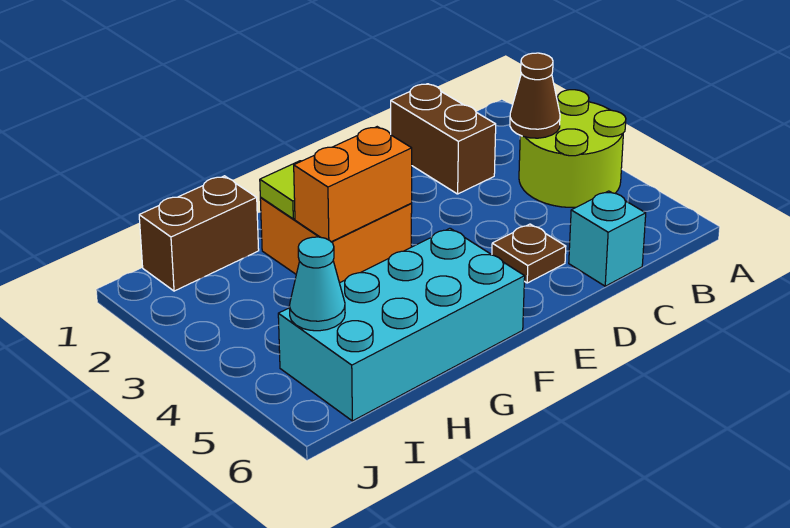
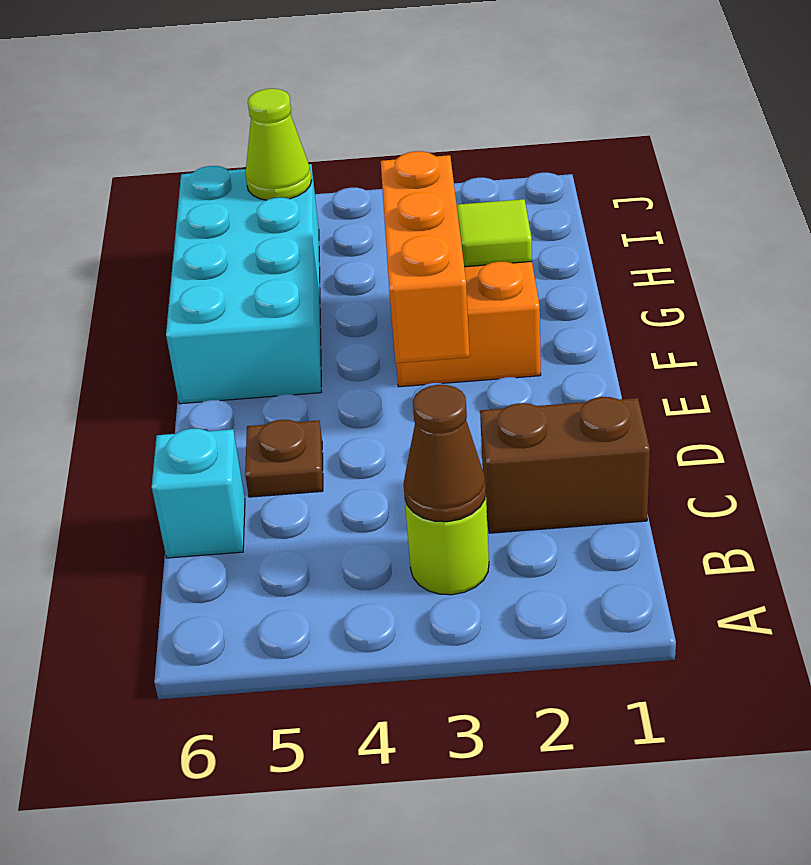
lime round brick A3:B4 level 1 -> lime round brick B3 level 1
orange brick F3:G3 level 2 -> orange brick E3:G3 level 2
brown brick H1:I1 level 1 -> none
cyan cone I5 level 2 -> lime cone I5 level 2

